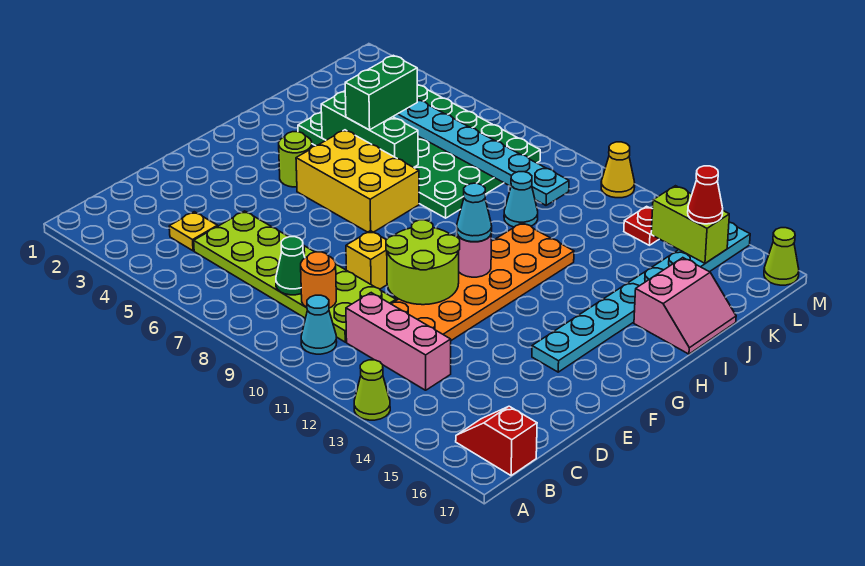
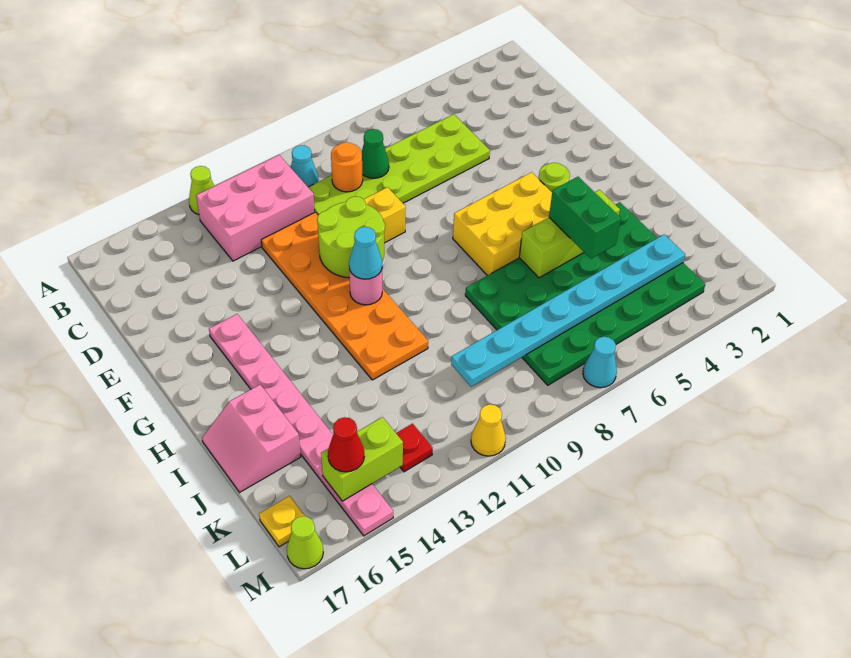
red slope B16:B17 level 1 top 17 -> none
yellow plate C4 level 1 -> yellow plate L17 level 1
pink brick C11:C13 level 1 -> pink brick B11:C13 level 1
cyan plate F15:M15 level 1 -> pink plate F15:M15 level 1
green brick I4:I6 level 2 -> lime brick I4:I6 level 2
cyan cone J10 level 1 -> cyan cone M7 level 1

